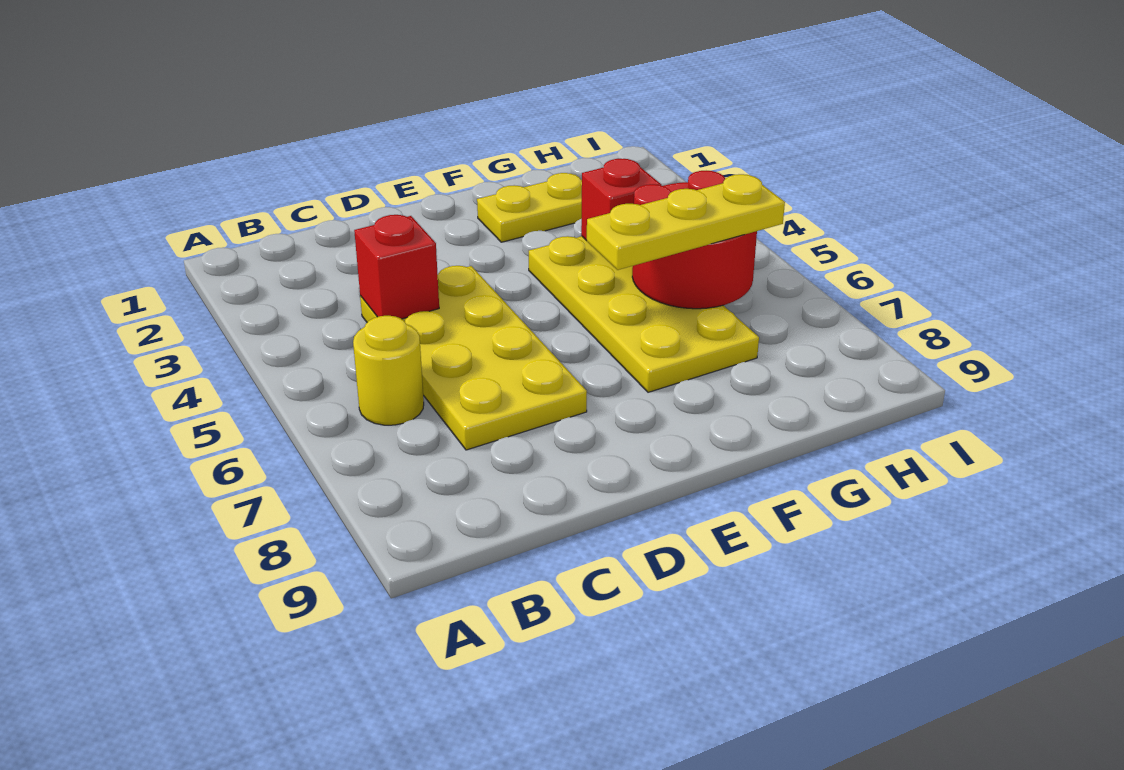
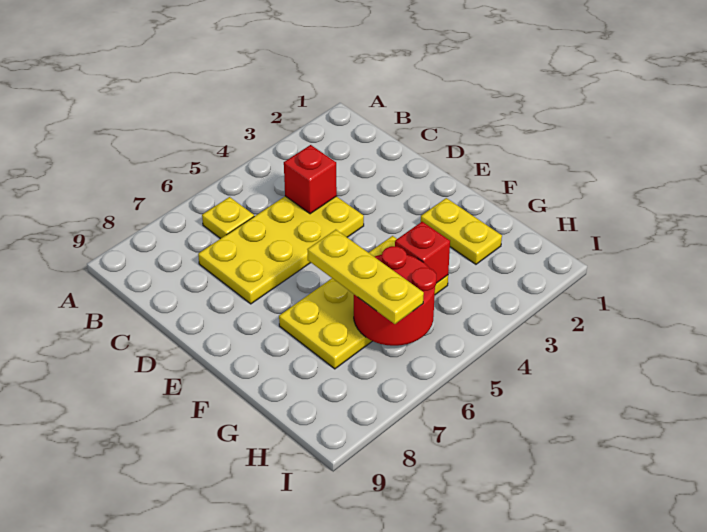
yellow round brick B6 level 1 -> yellow plate B6 level 1

